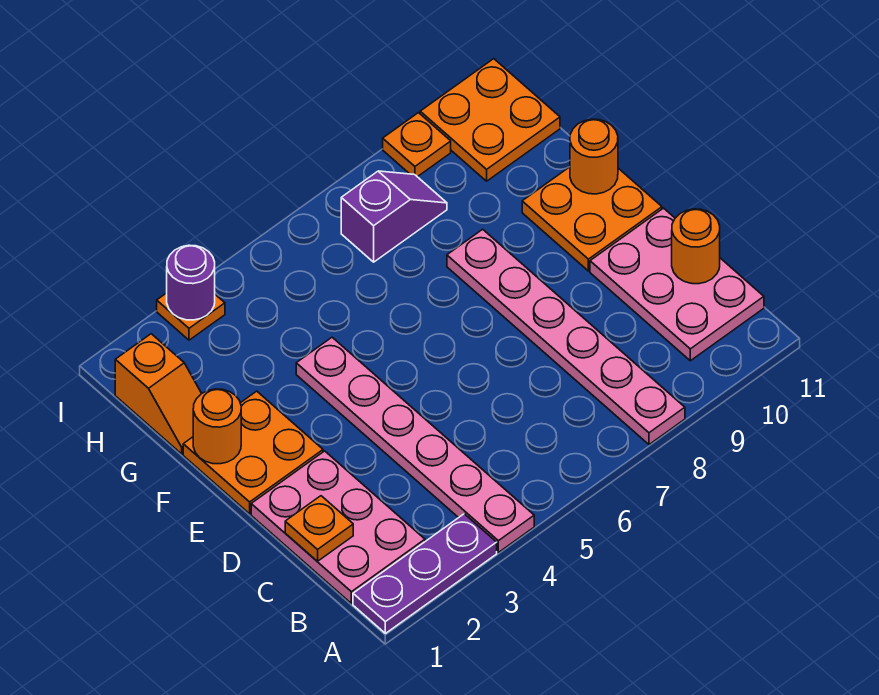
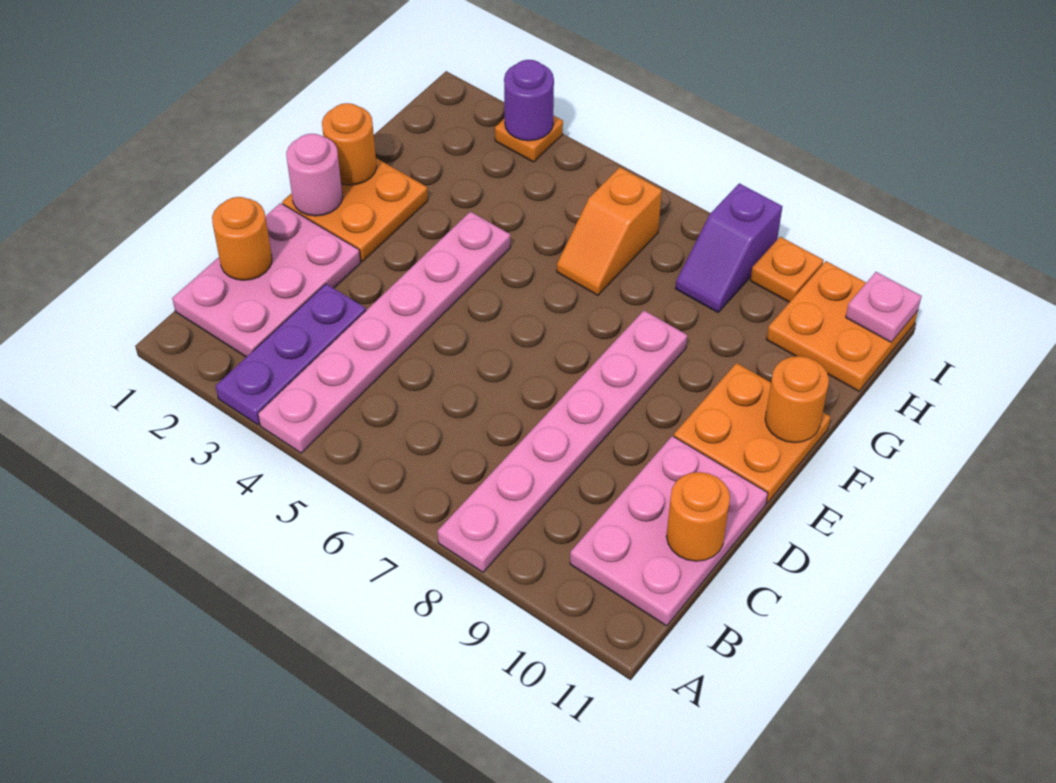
purple plate A1:A3 level 1 -> purple plate A3:C3 level 1
orange plate C1 level 2 -> orange round brick C1 level 2
none -> pink round brick E1 level 2
orange slope G1:H1 level 1 top H -> orange slope G6:H6 level 1 top H
purple slope H7:H8 level 1 top 7 -> purple slope H8:I8 level 1 top I
none -> pink plate I11 level 2

